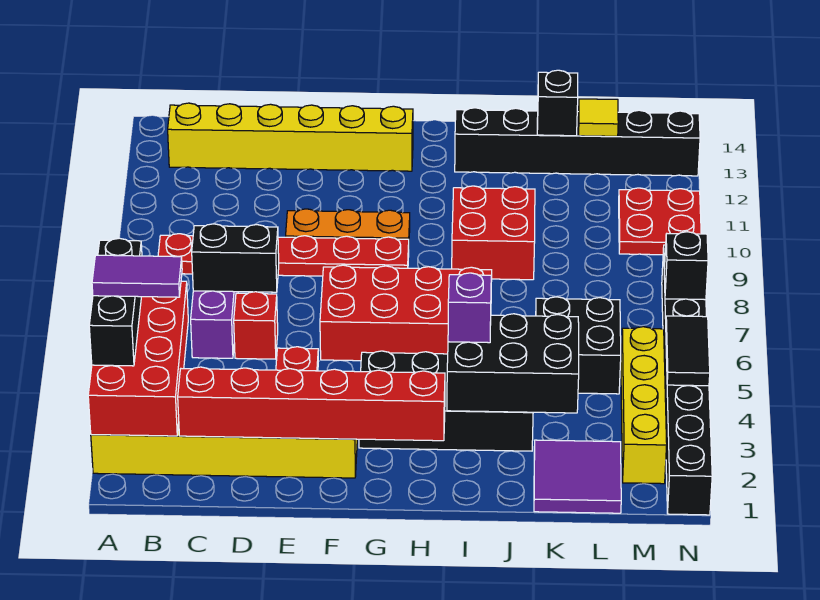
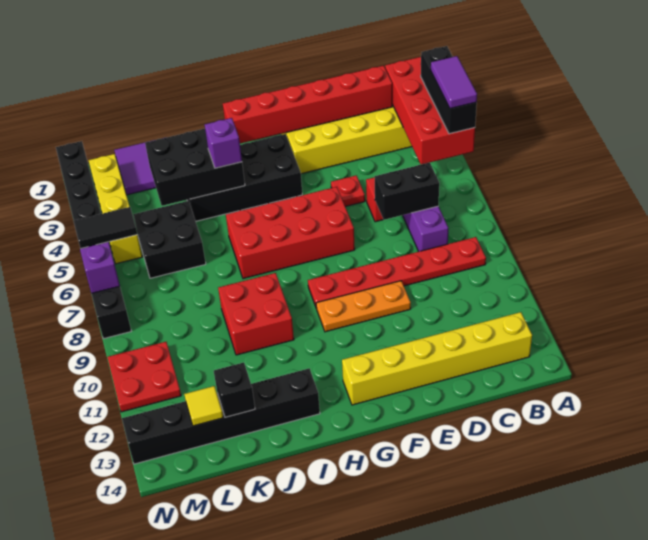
purple tile A4:B4 level 4 -> purple tile A4:A5 level 4
black tile N4:N5 level 2 -> black tile M5:N5 level 2
black brick N7 level 2 -> purple brick N7 level 2

